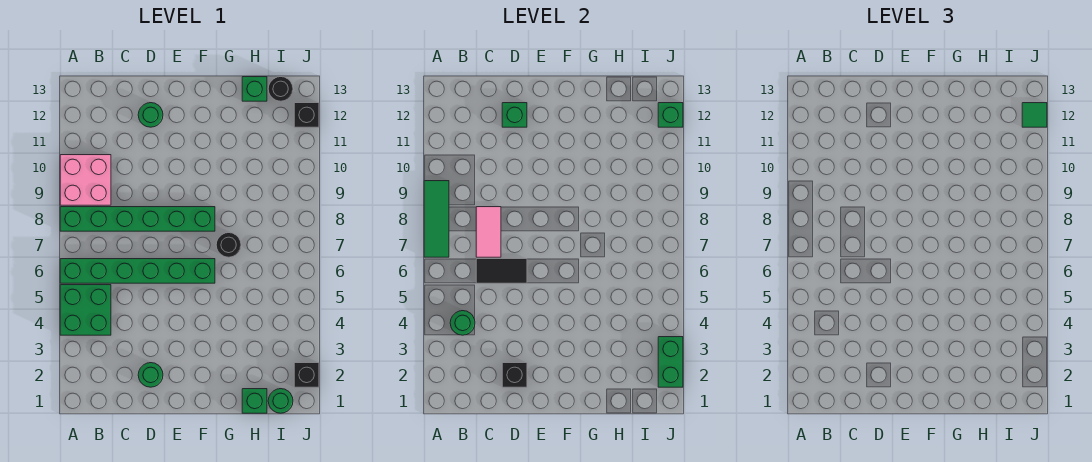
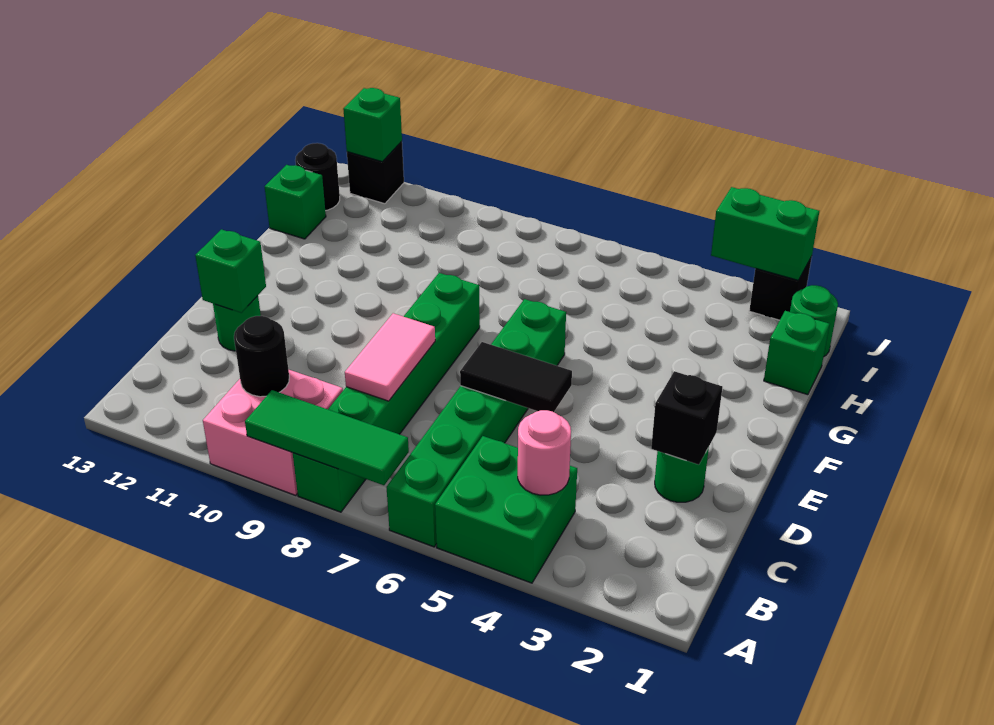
green round brick B4 level 2 -> pink round brick B4 level 2
black tile C6:D6 level 2 -> black tile D5:D6 level 2
pink tile C7:C8 level 2 -> pink tile C8:D8 level 2
black round brick G7 level 1 -> black round brick B10 level 2
green tile J12 level 3 -> none

